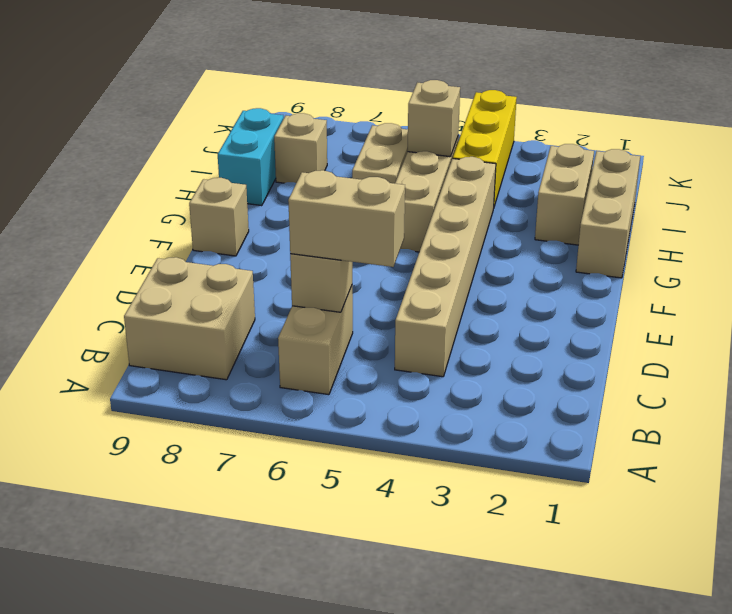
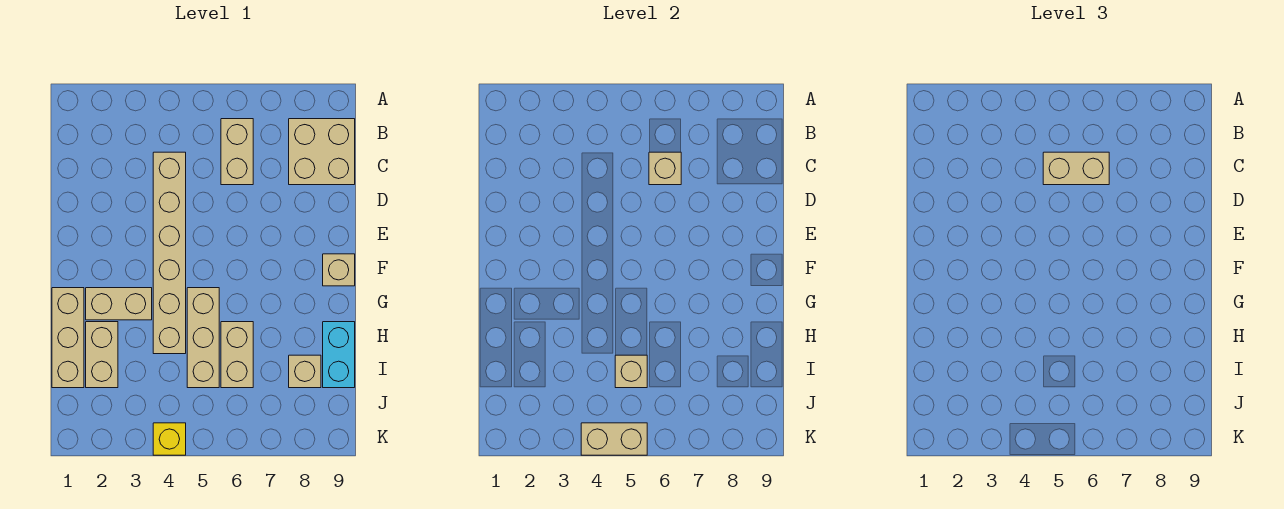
none -> tan brick G2:G3 level 1
yellow brick I4:K4 level 1 -> yellow brick K4 level 1
none -> tan brick K4:K5 level 2

